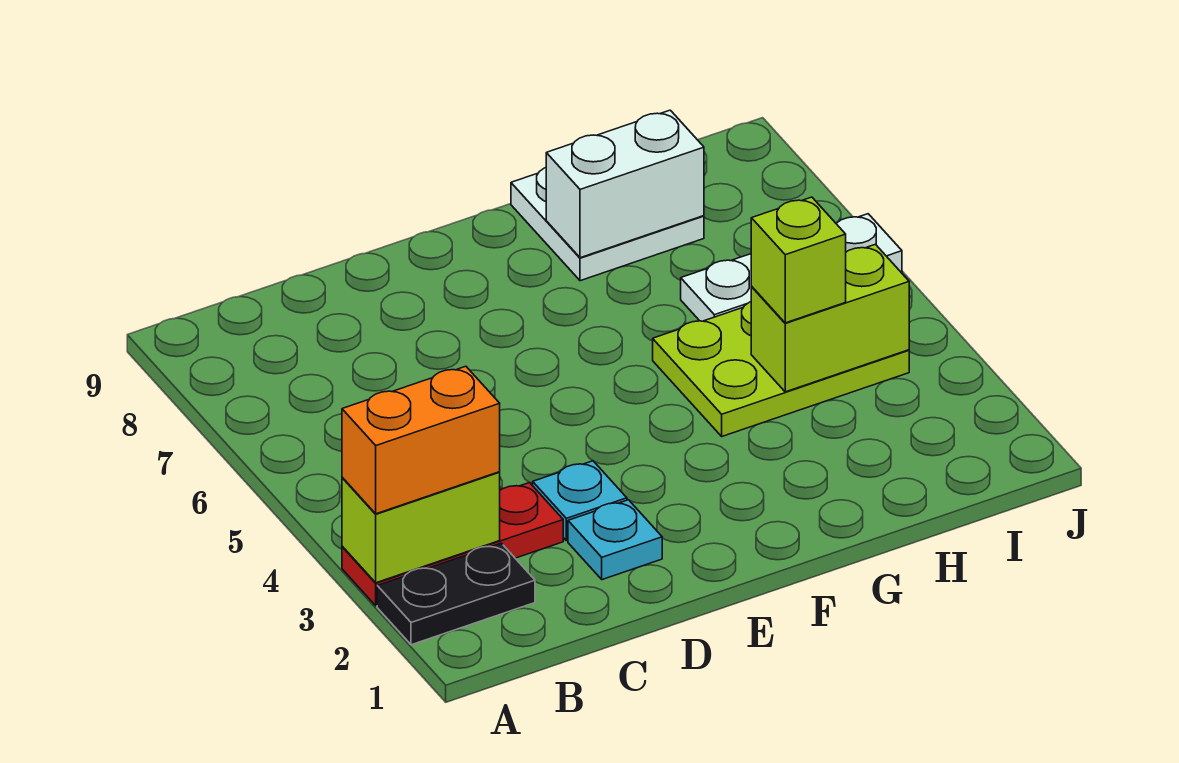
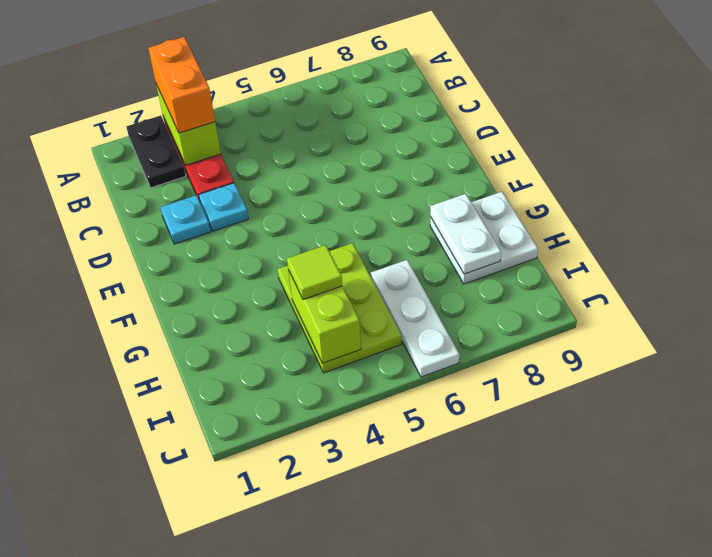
white brick G8:H8 level 2 -> white plate G8:H8 level 2
lime brick H4 level 3 -> lime tile H4 level 3

